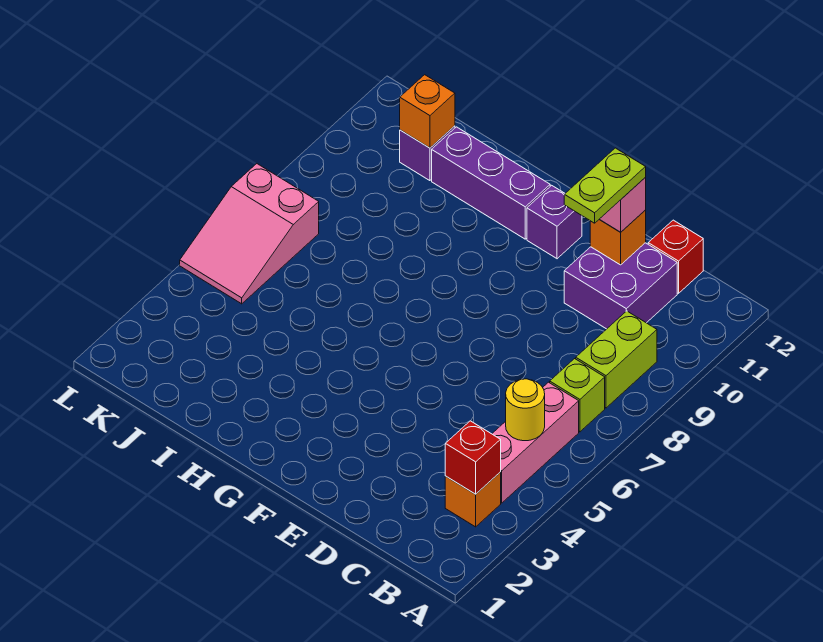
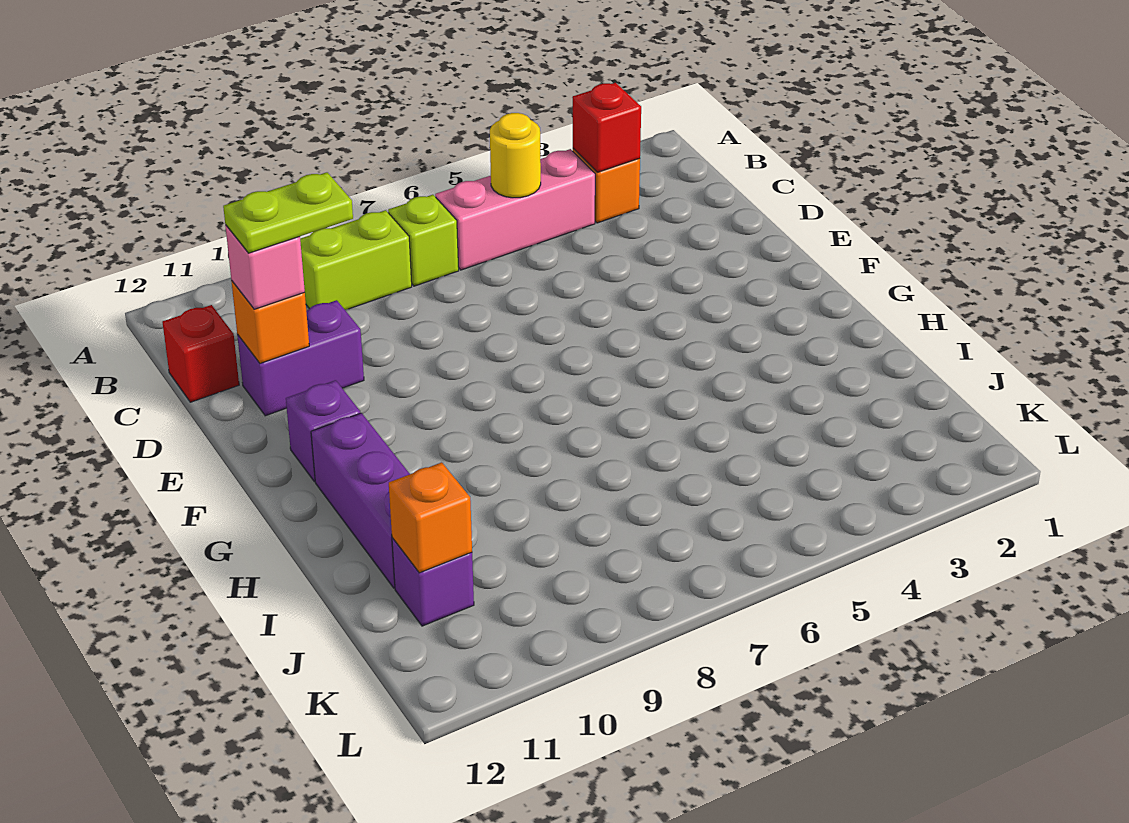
purple brick C10:D11 level 1 -> purple brick D10:D11 level 1
pink slope K5:L7 level 1 top 7 -> none

